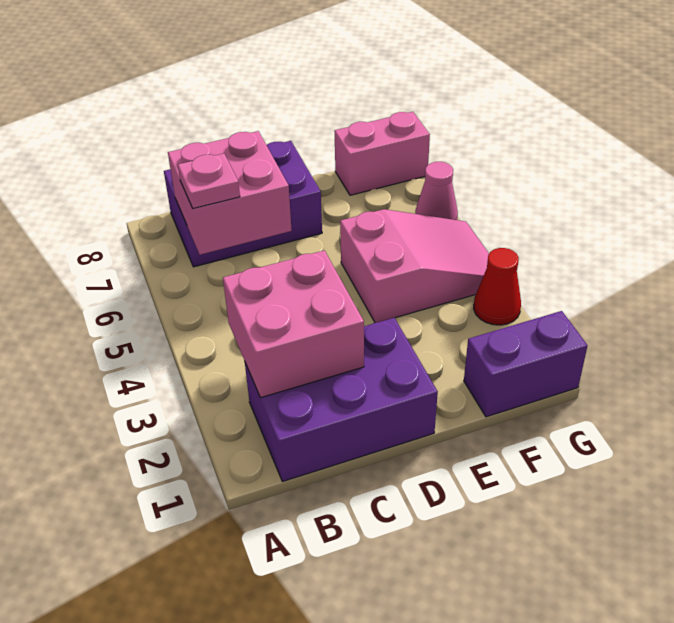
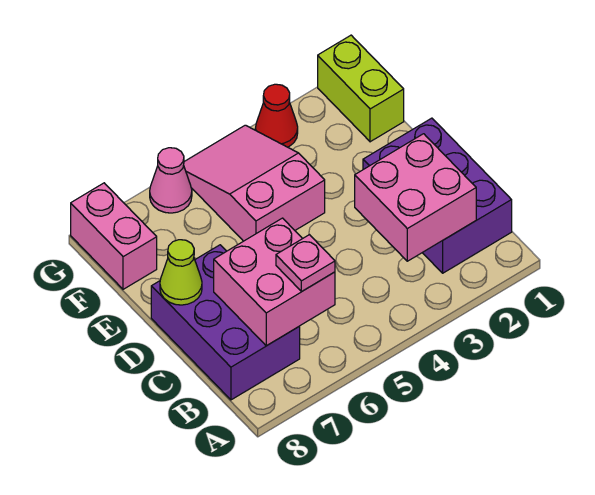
none -> lime cone D8 level 2
purple brick F1:G1 level 1 -> lime brick F1:G1 level 1

